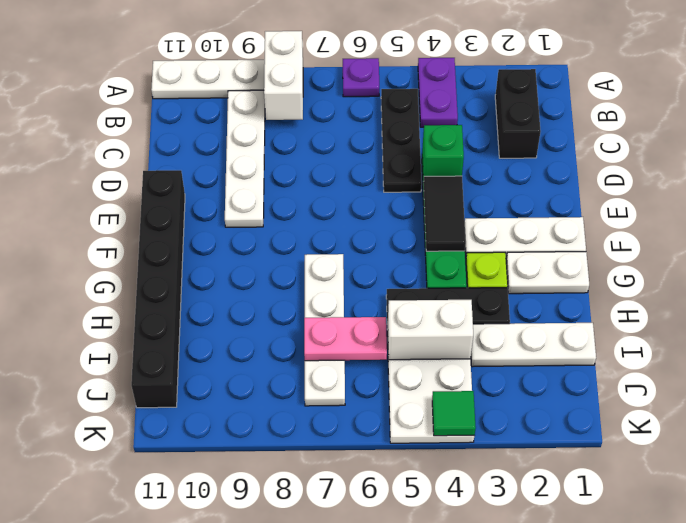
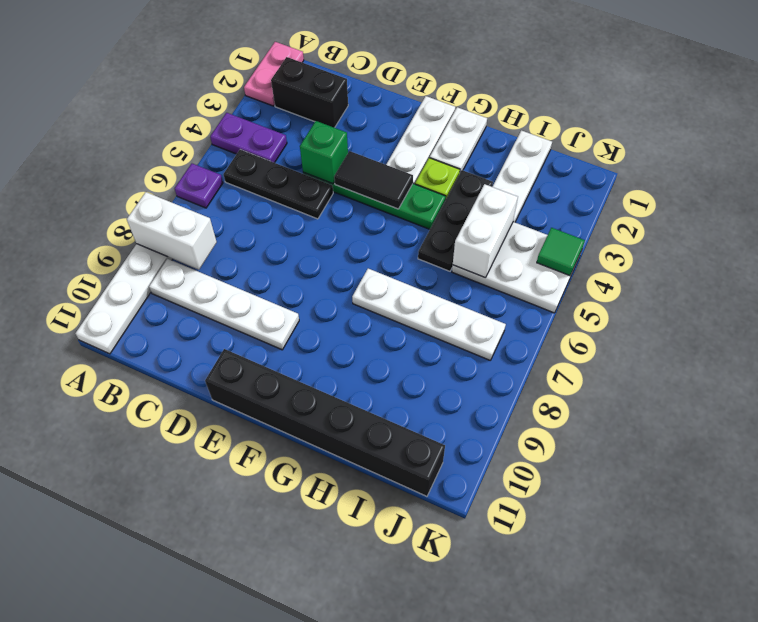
pink plate I6:I7 level 2 -> pink plate A1:A2 level 1

